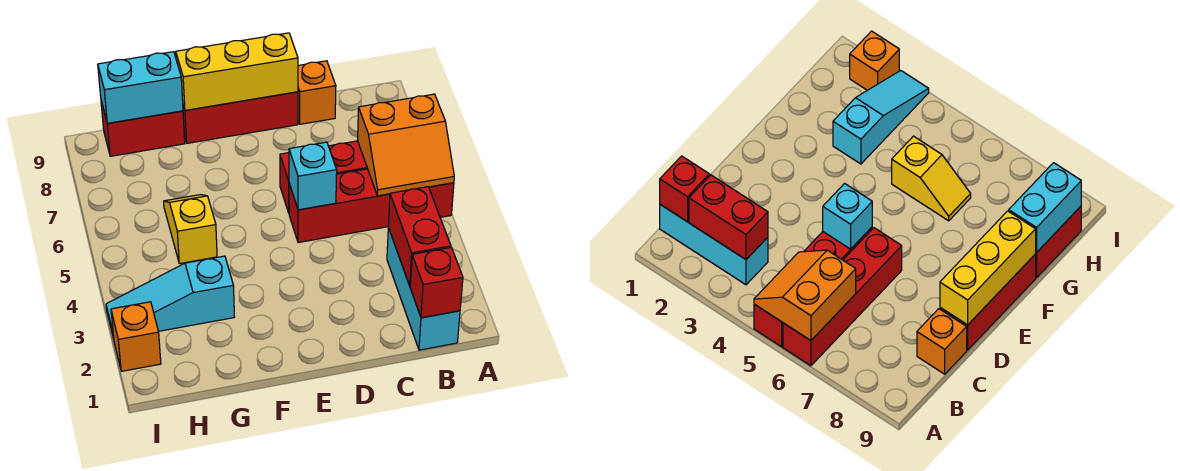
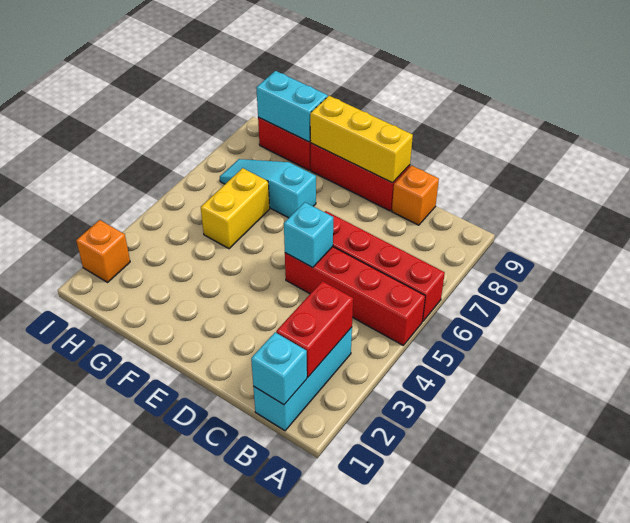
orange slope A5:B6 level 2 top 6 -> none
red brick B1 level 2 -> cyan brick B1 level 2
cyan slope G3:I3 level 1 top G -> cyan slope F7:H7 level 1 top F
yellow slope G5:G6 level 1 top 5 -> yellow brick G5:G6 level 1

